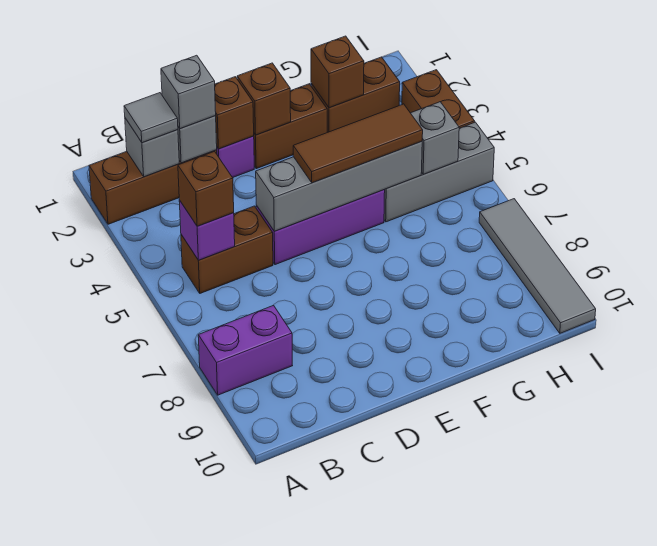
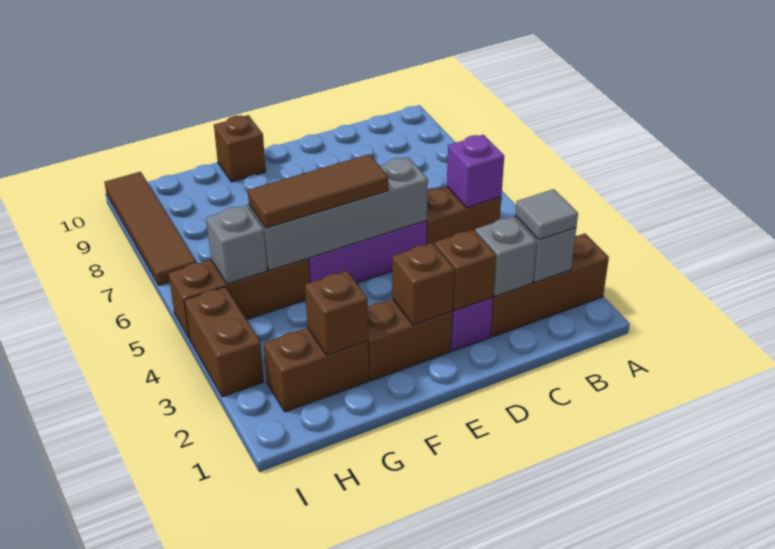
purple brick A8:B8 level 1 -> none
brown brick B5 level 3 -> brown brick F10 level 1
grey brick C2 level 3 -> none
grey brick G5:I5 level 1 -> brown brick G5:I5 level 1
grey tile I7:I10 level 1 -> brown tile I7:I10 level 1

